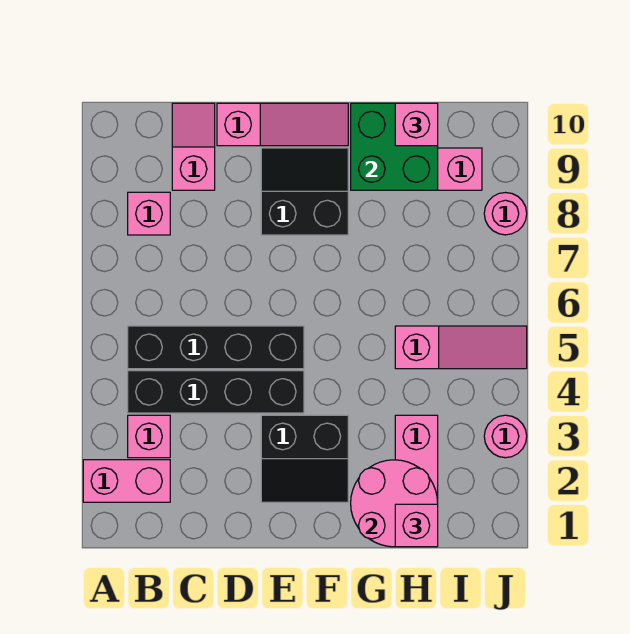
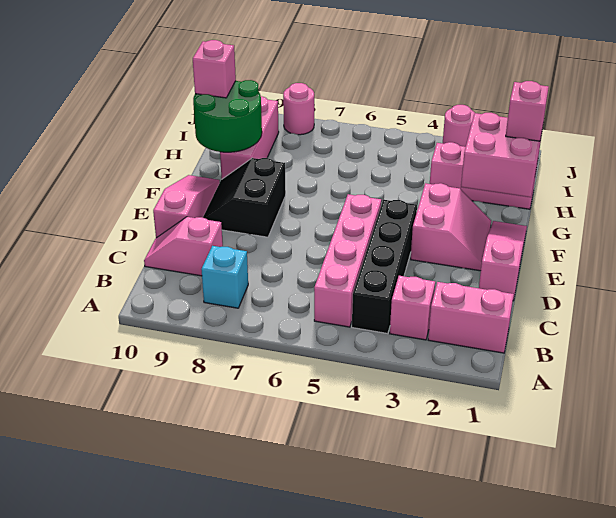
pink brick A2:B2 level 1 -> pink brick B1:B2 level 1
black brick B5:E5 level 1 -> pink brick B5:E5 level 1
pink brick B8 level 1 -> cyan brick B8 level 1
black slope E2:F3 level 1 top 3 -> pink slope E2:F3 level 1 top 3
pink round brick G1:H2 level 2 -> pink brick G1:H2 level 2
green brick G9:H10 level 2 -> green round brick G9:H10 level 2
pink slope H5:J5 level 1 top H -> pink slope D1:F1 level 1 top D

